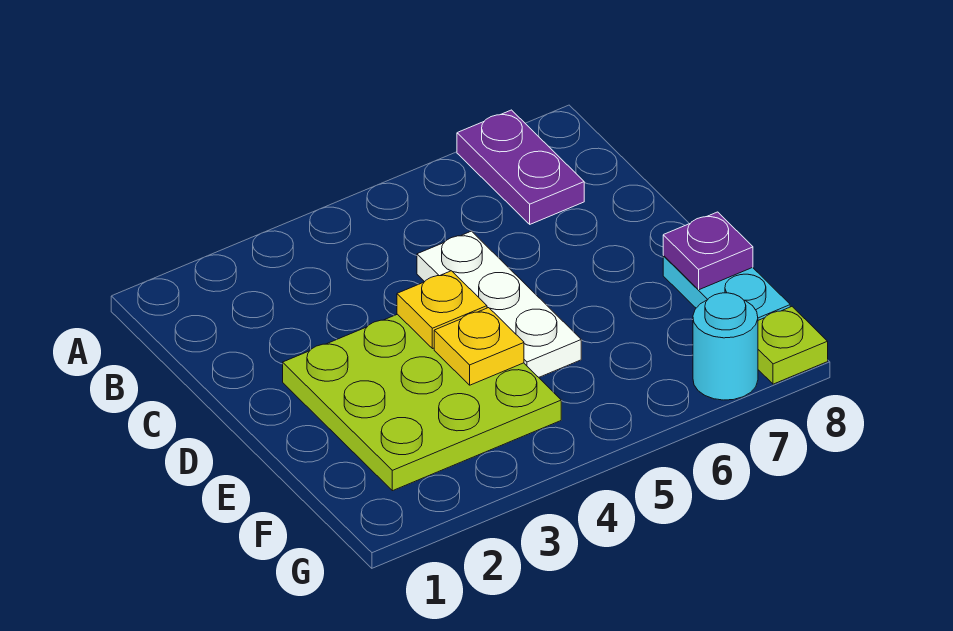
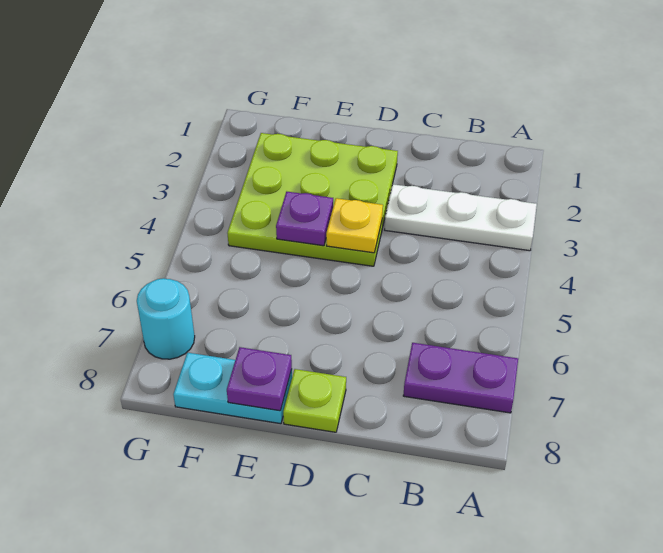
white plate C5:E5 level 1 -> white plate A3:C3 level 1
yellow plate E4 level 2 -> purple plate E4 level 2
lime plate G8 level 1 -> lime plate D8 level 1

